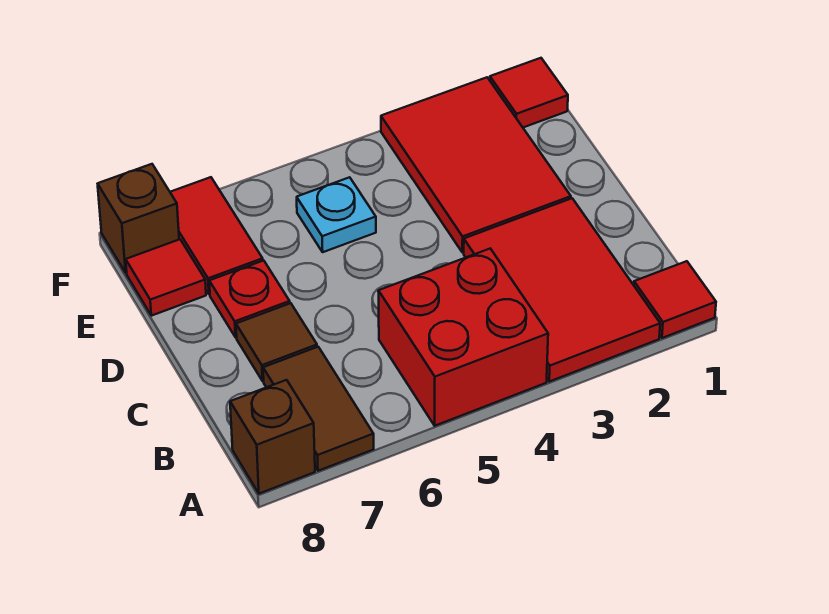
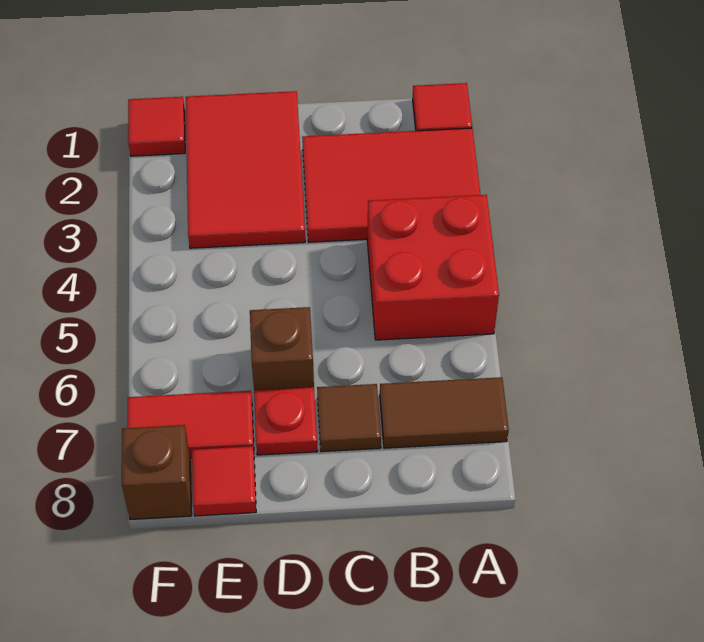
brown brick A8 level 1 -> brown brick D6 level 1
red tile D2:F3 level 1 -> red tile D1:E3 level 1
cyan plate E5 level 1 -> none

